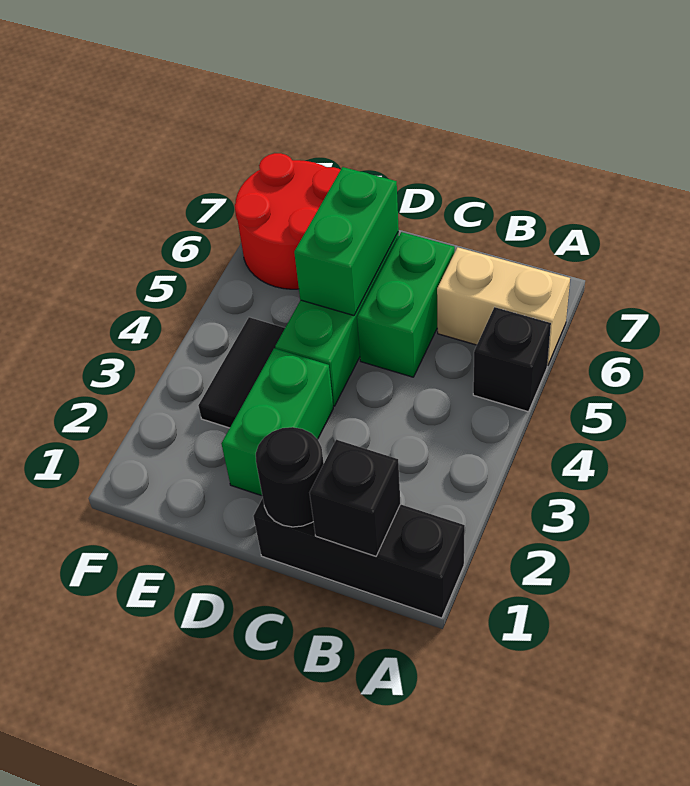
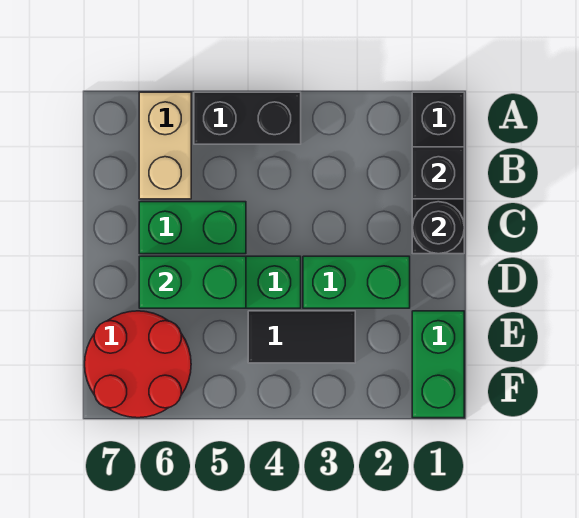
black brick A5 level 1 -> black brick A4:A5 level 1
none -> green brick E1:F1 level 1

